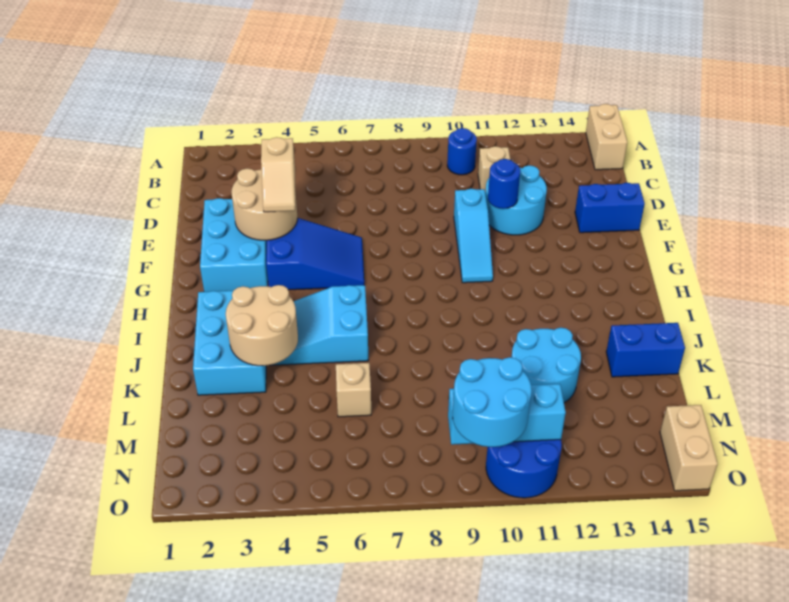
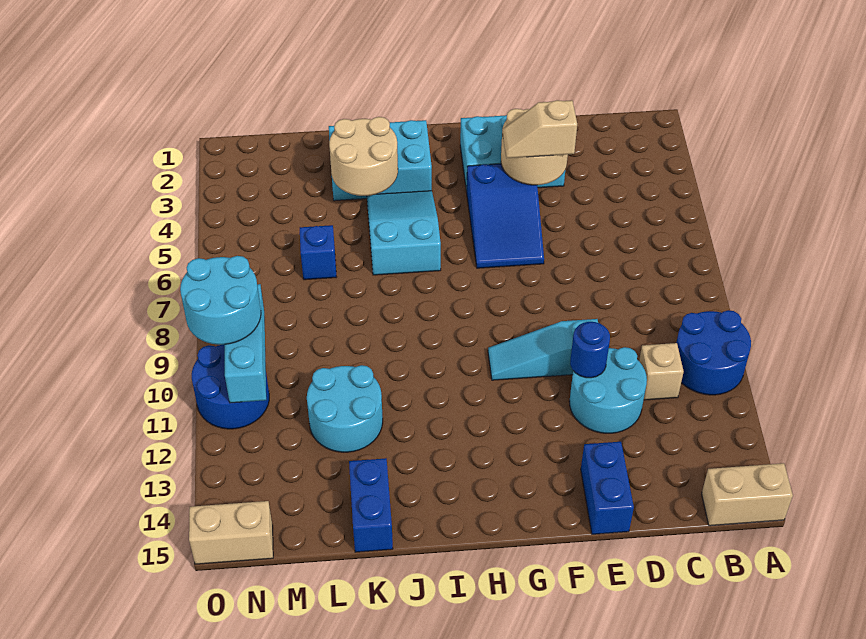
blue round brick B10 level 1 -> blue round brick A10:B11 level 1
tan brick L6 level 1 -> blue brick L6 level 1

